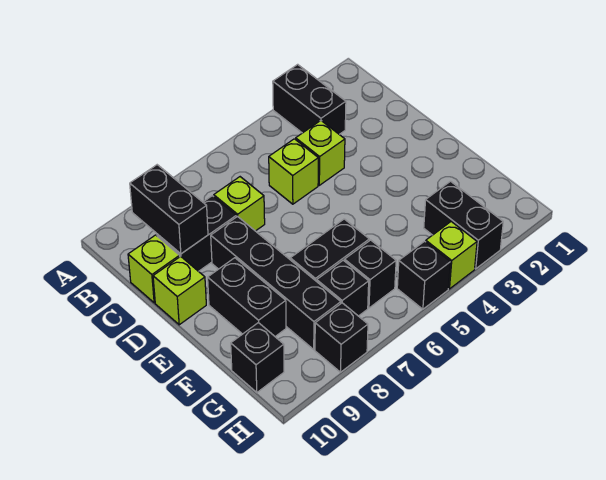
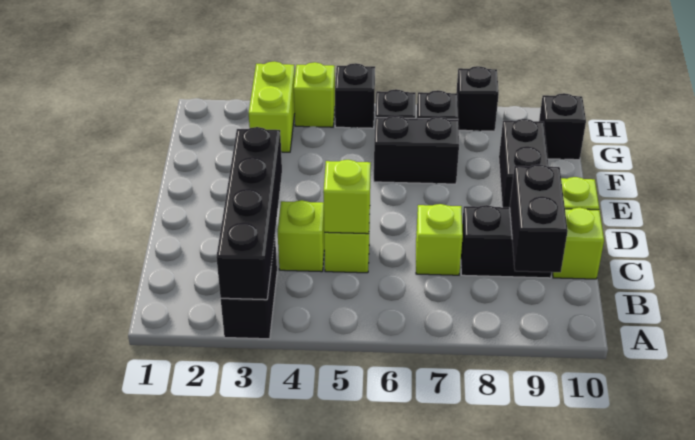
none -> lime brick C5 level 2
black brick D8:G8 level 1 -> black brick A3:D3 level 2
black brick G3:H3 level 1 -> lime brick G3:H3 level 1

